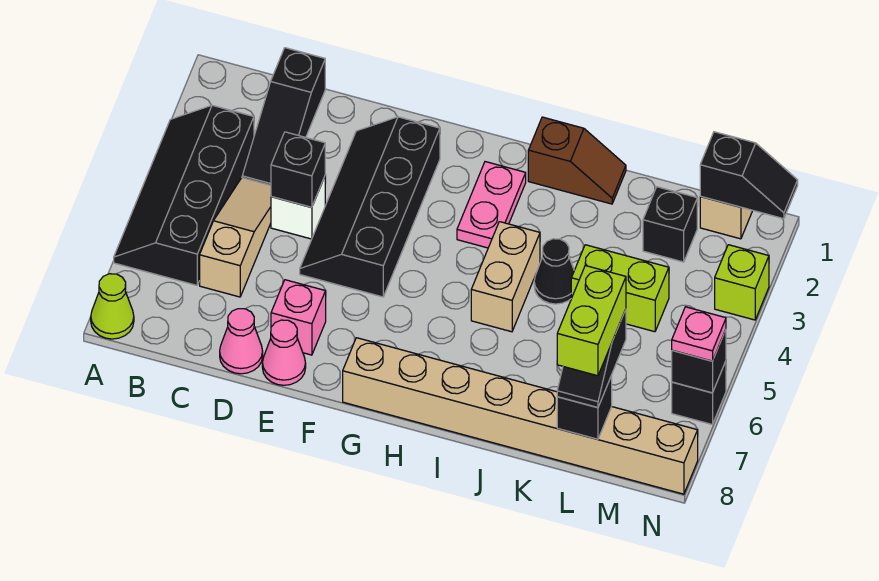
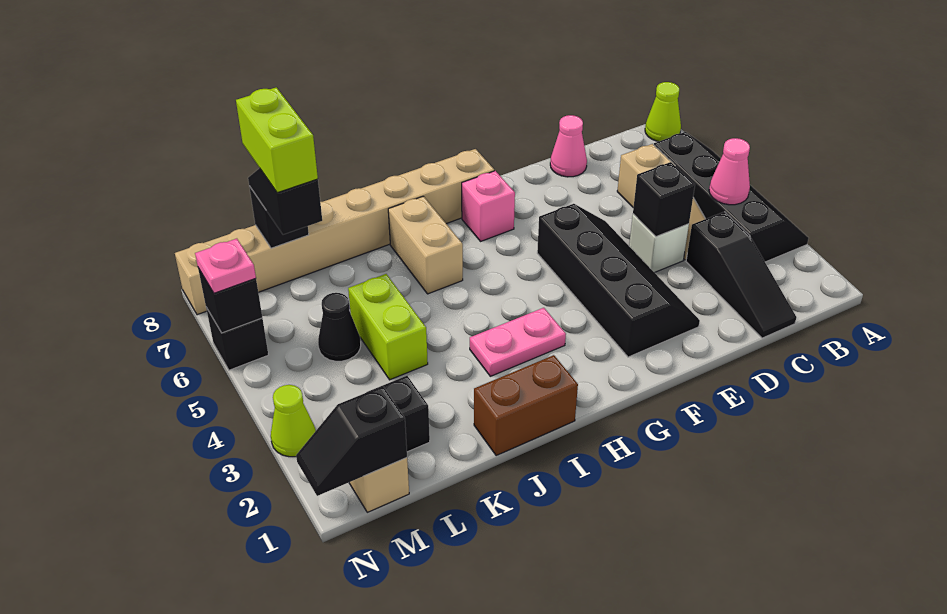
black slope C1:C3 level 1 top 1 -> black slope C1:C3 level 1 top 3
pink brick E7 level 1 -> pink brick G7 level 1
pink cone E8 level 1 -> pink cone B4 level 2
pink plate H2:H3 level 1 -> pink plate H3:I3 level 1
brown slope I1:J1 level 1 top I -> brown brick I1:J1 level 1
tan brick I4:I5 level 1 -> tan brick I6:I7 level 1
black cone J4 level 1 -> black cone L5 level 1
lime brick K4:L4 level 1 -> lime brick K4:K5 level 1
lime brick N3 level 1 -> lime cone N3 level 1

